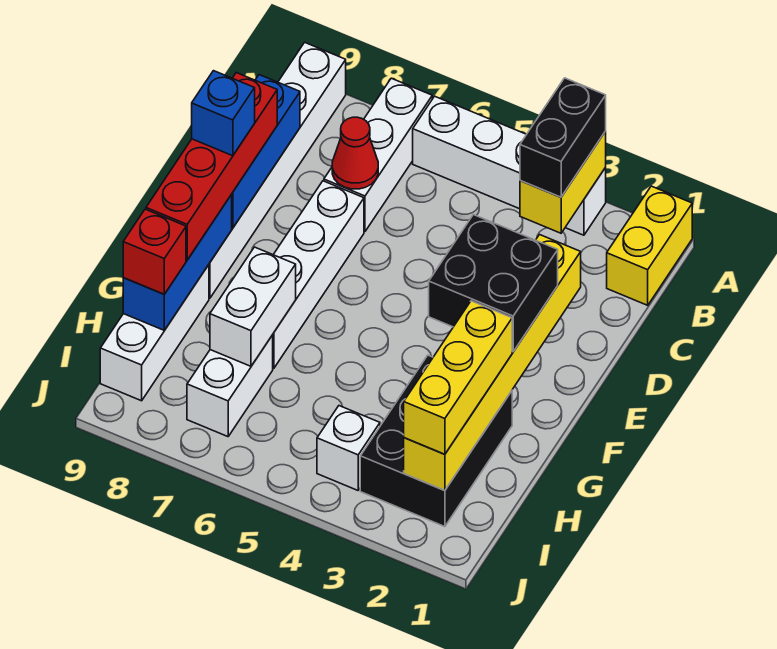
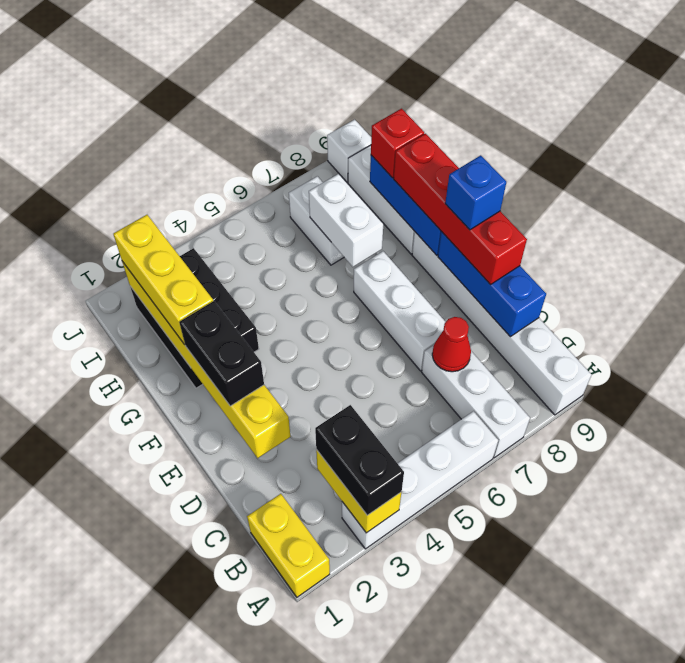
white brick D7:G7 level 1 -> white brick D7:F7 level 1
black brick E2:F3 level 3 -> black brick E2:F2 level 3
white brick I4 level 1 -> white brick J9 level 1

